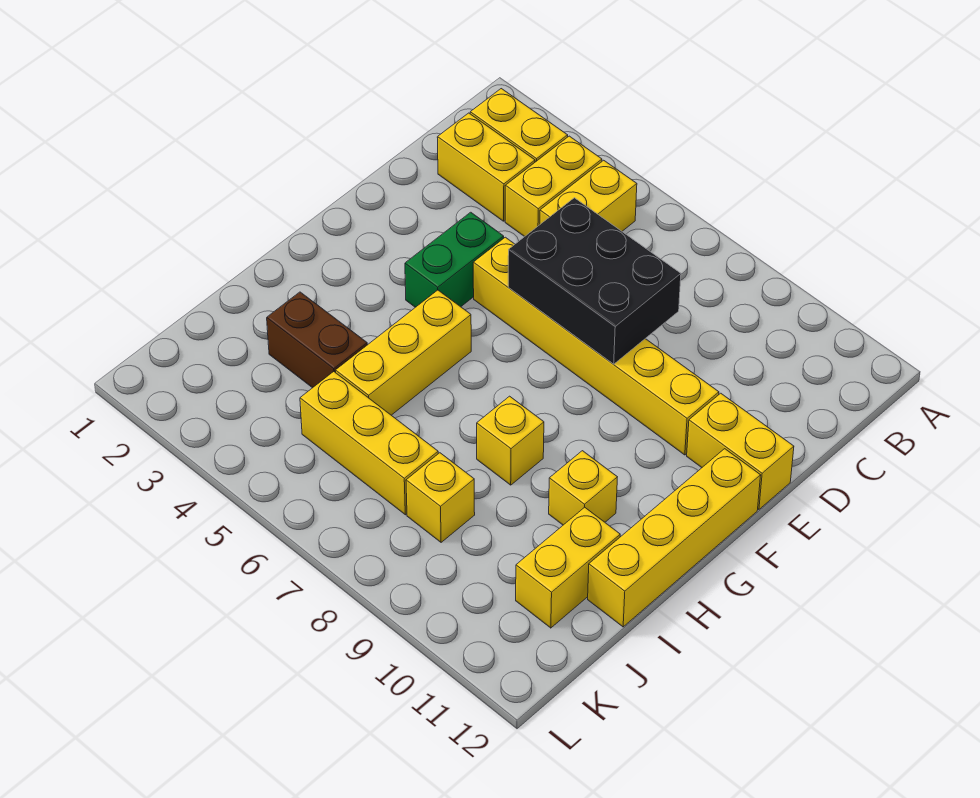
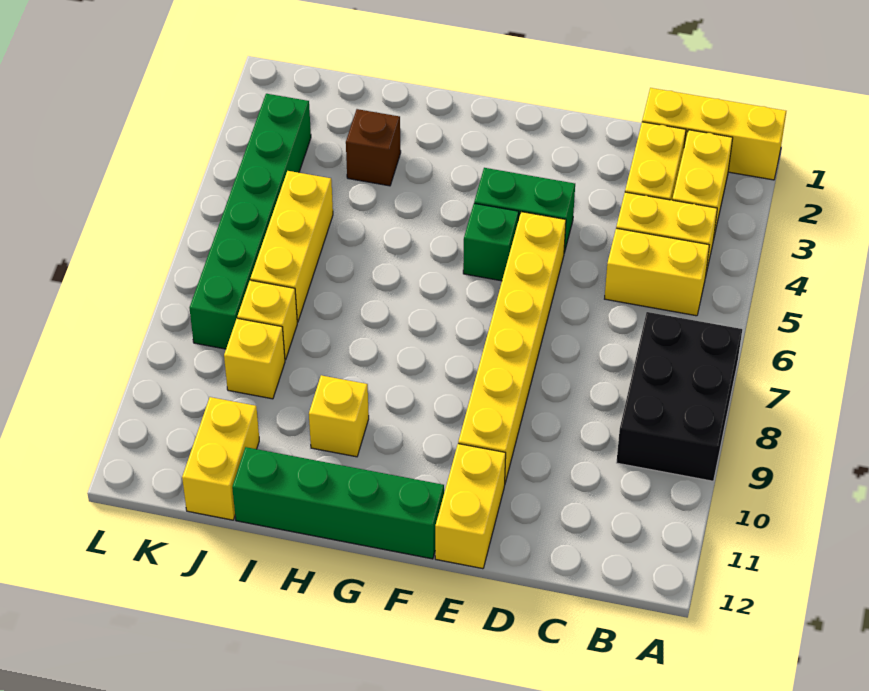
black brick D6:E8 level 2 -> black brick A7:B9 level 1
none -> green brick F5 level 1
yellow brick F12:I12 level 1 -> green brick F12:I12 level 1
yellow brick G5:I5 level 1 -> yellow brick A1:C1 level 1
yellow brick H8 level 1 -> yellow brick J9 level 1
brown brick I3:I4 level 1 -> brown brick I3 level 1
yellow brick I11:J11 level 1 -> yellow brick J11:J12 level 1
none -> green brick K3:K8 level 1

